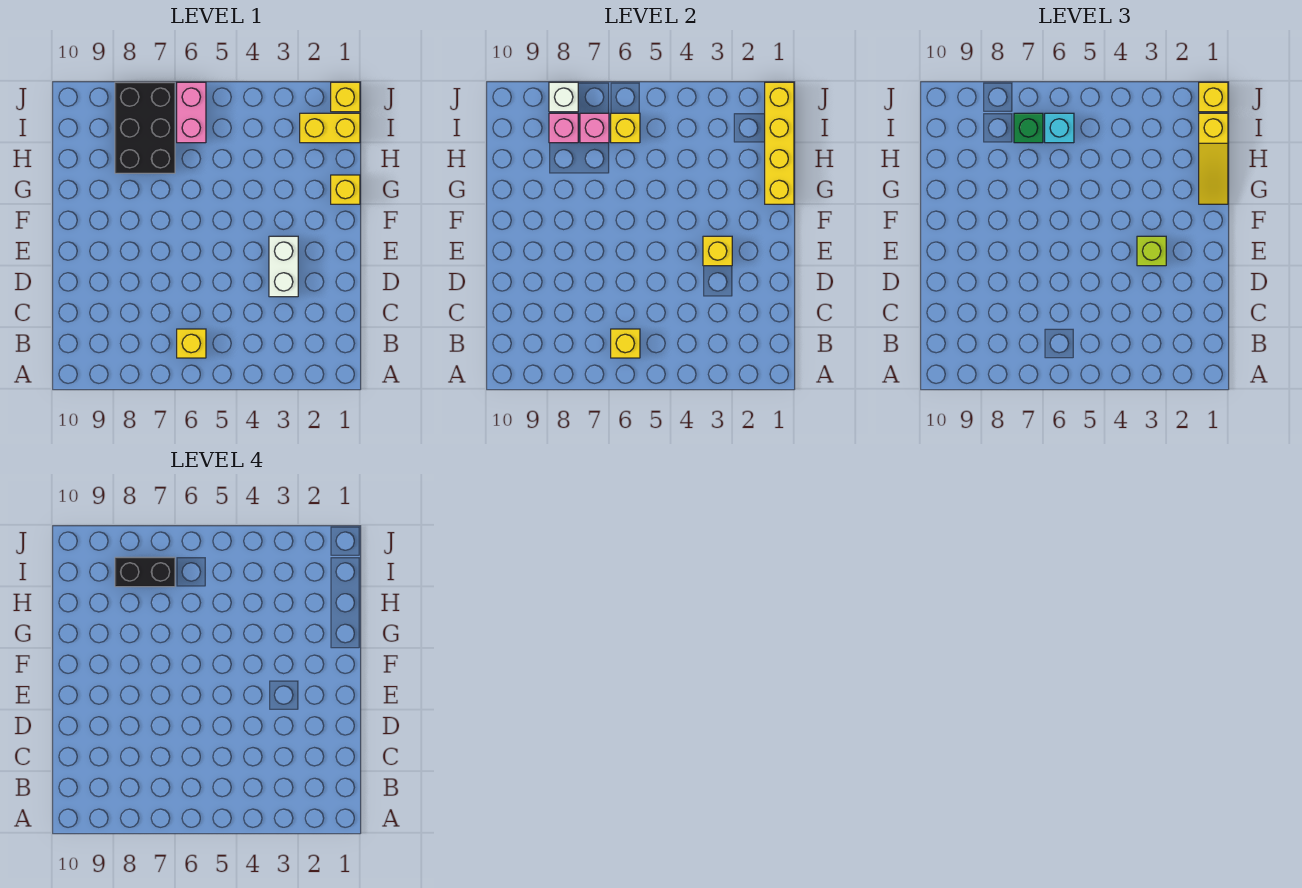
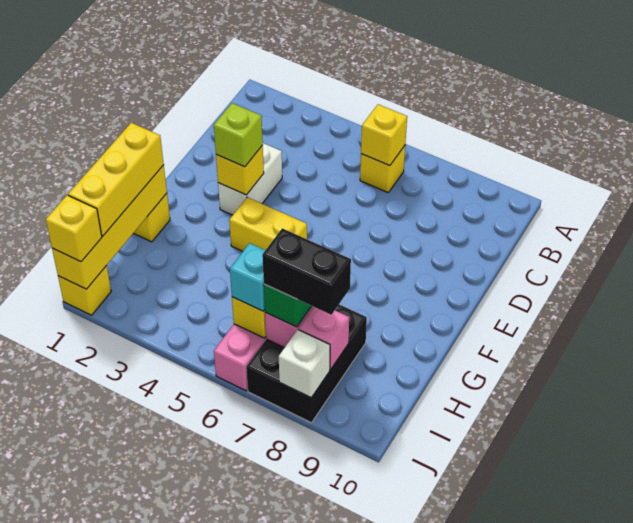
yellow slope G1:I1 level 3 top I -> yellow brick G1:I1 level 3
yellow brick I1:I2 level 1 -> yellow brick F4:F5 level 1

